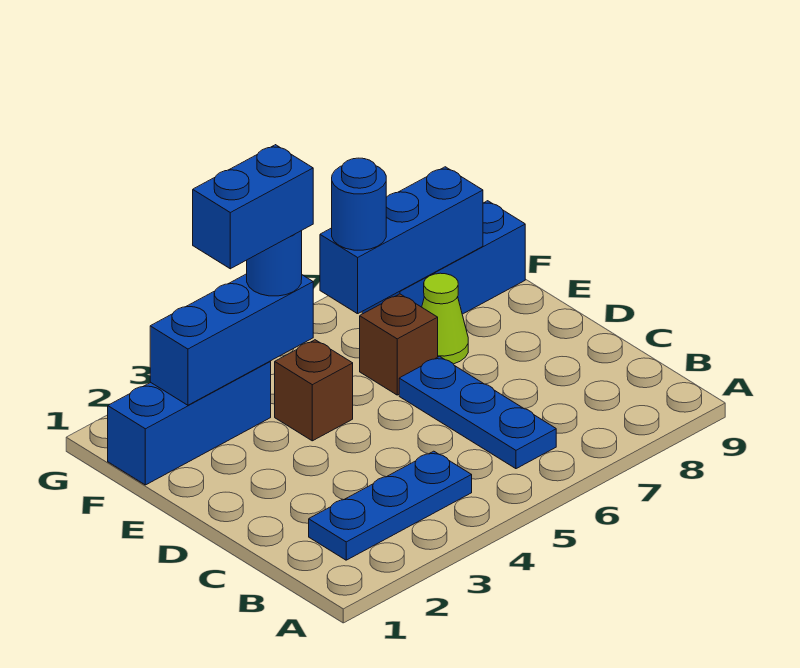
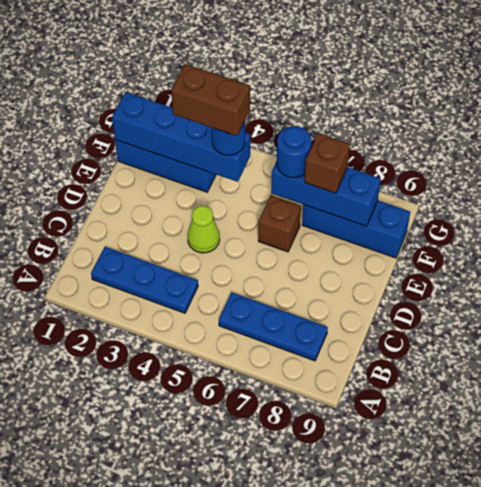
blue plate B6:D6 level 1 -> blue plate B6:B8 level 1
brown brick E4 level 1 -> brown brick F7 level 3
lime cone E7 level 1 -> lime cone D4 level 1
blue brick F2:F4 level 2 -> blue brick F1:F4 level 2
blue brick F3:F4 level 4 -> brown brick F3:F4 level 4

